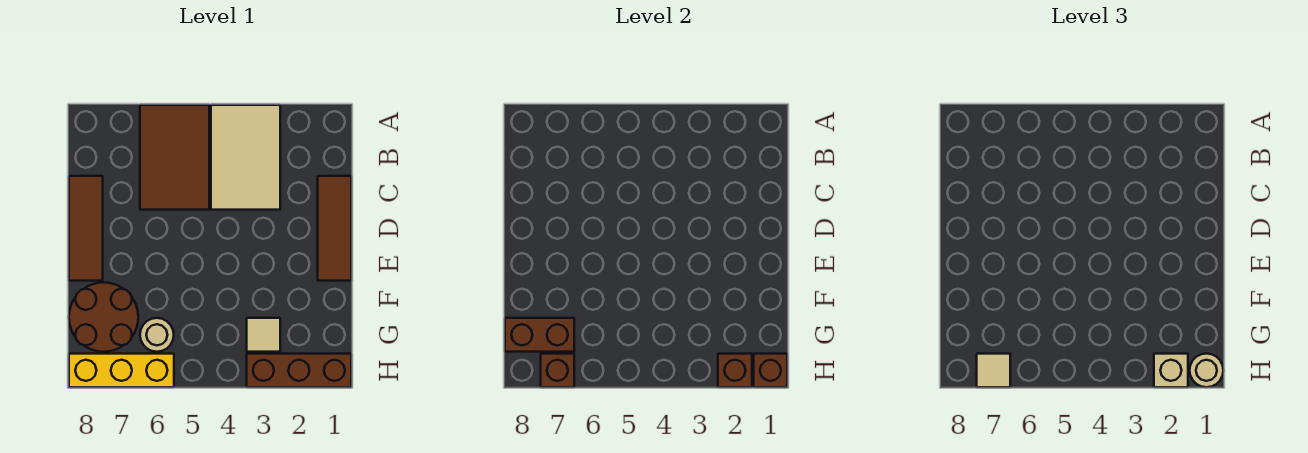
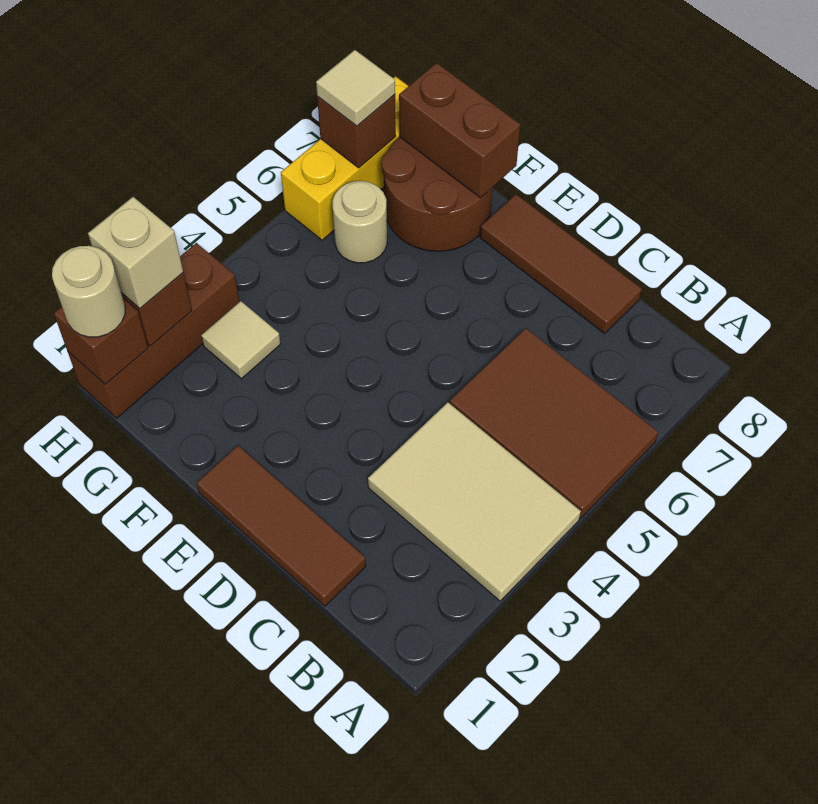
brown brick G7:G8 level 2 -> brown brick F8:G8 level 2

